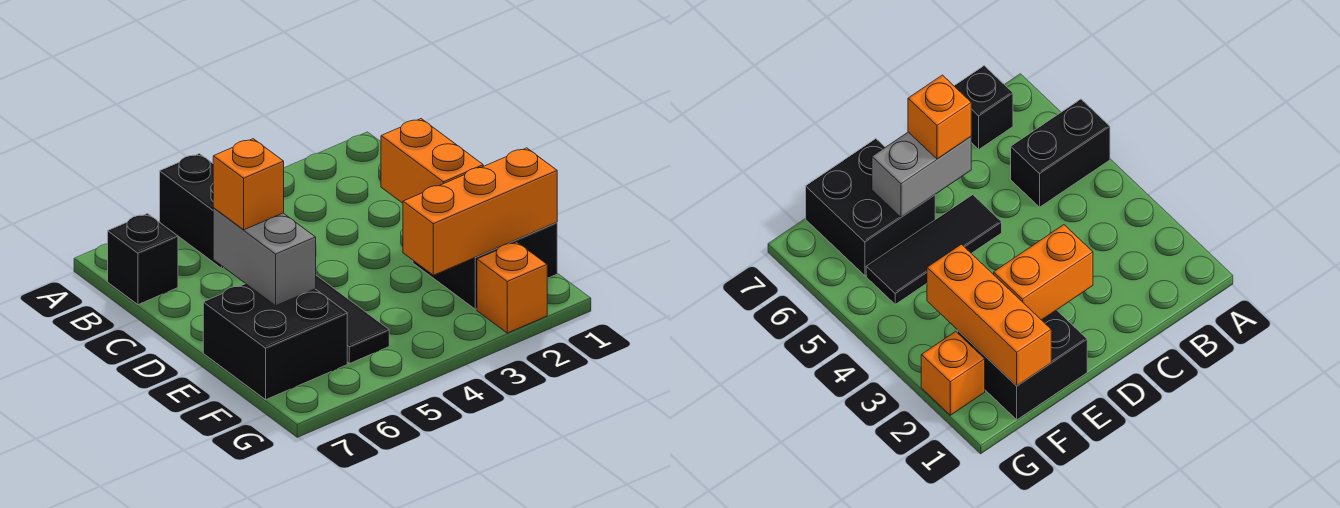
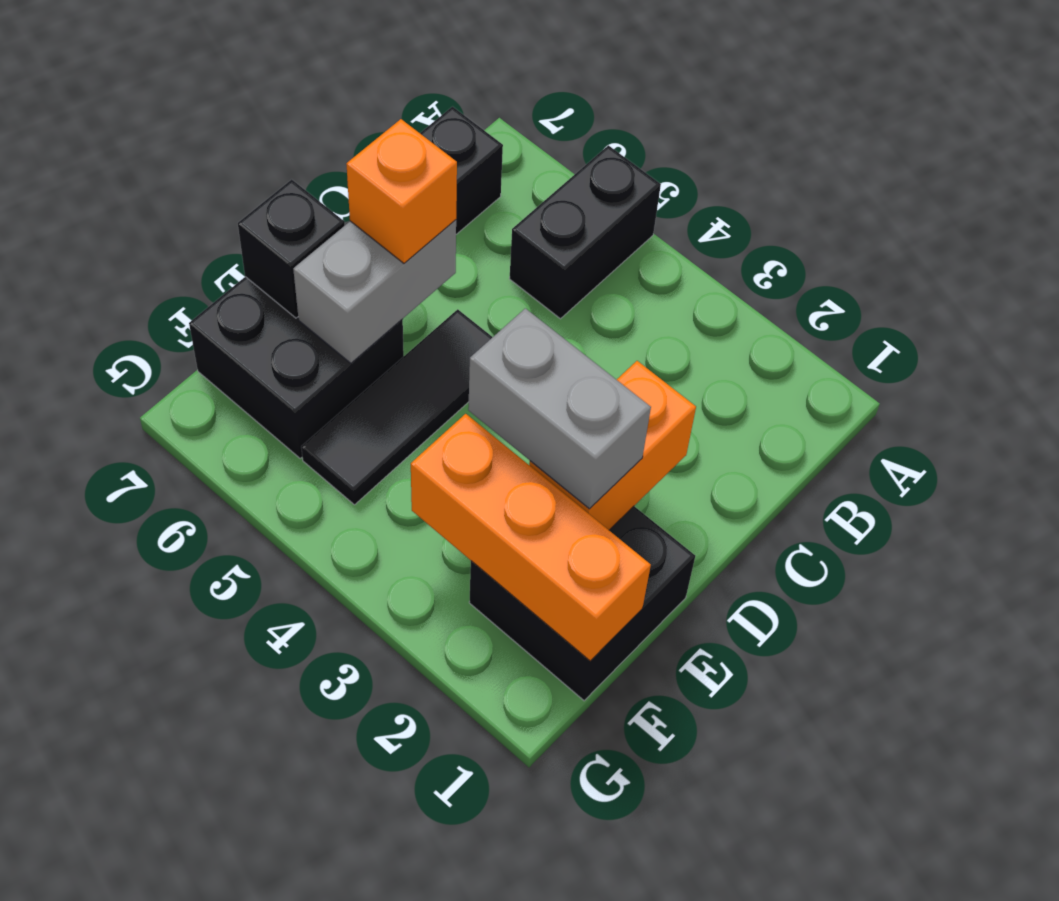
none -> grey brick E2:E3 level 3
none -> black brick E7 level 2
orange brick G2 level 1 -> none

